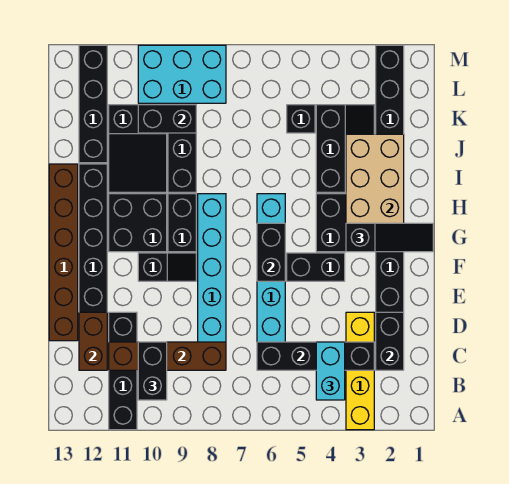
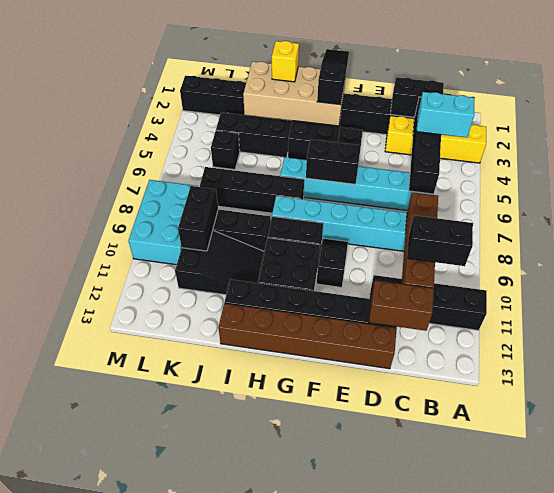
none -> yellow brick I2 level 3
black brick J12:M12 level 1 -> black brick H7:K7 level 1

